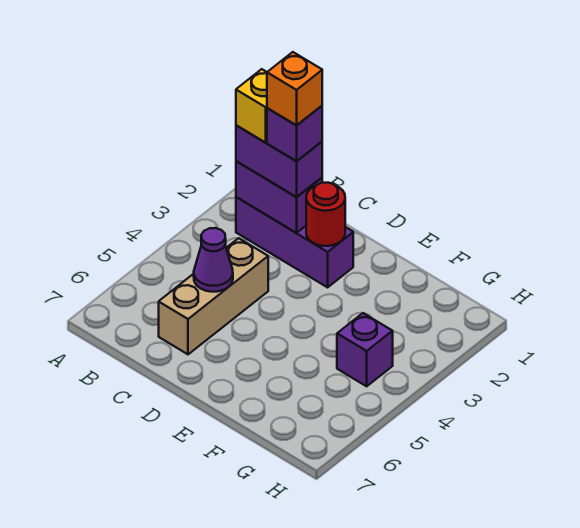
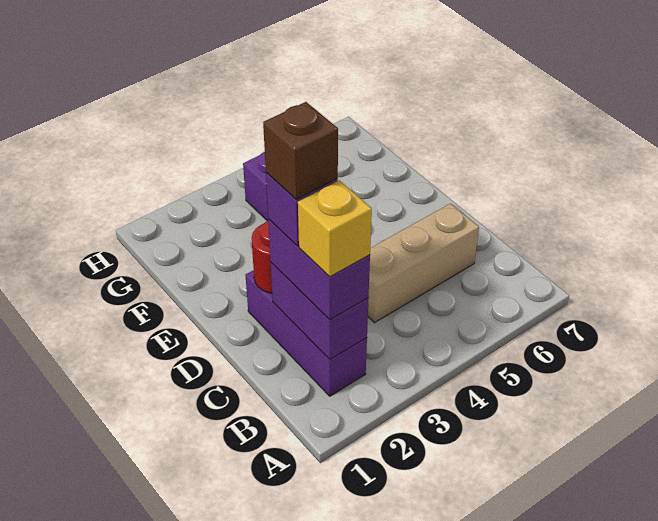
orange brick C2 level 5 -> brown brick C2 level 5
purple cone C5 level 2 -> none

